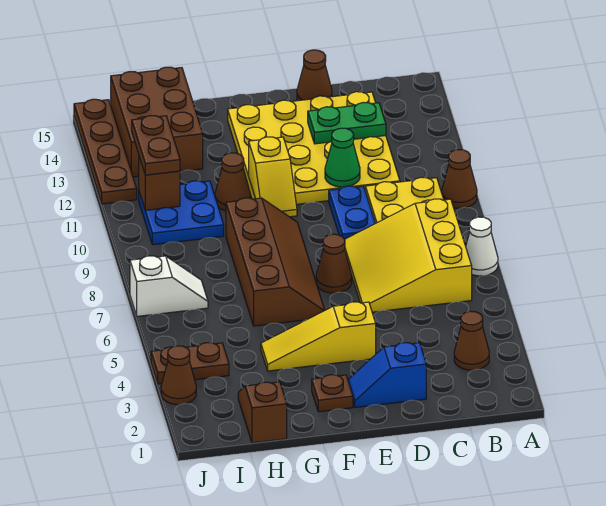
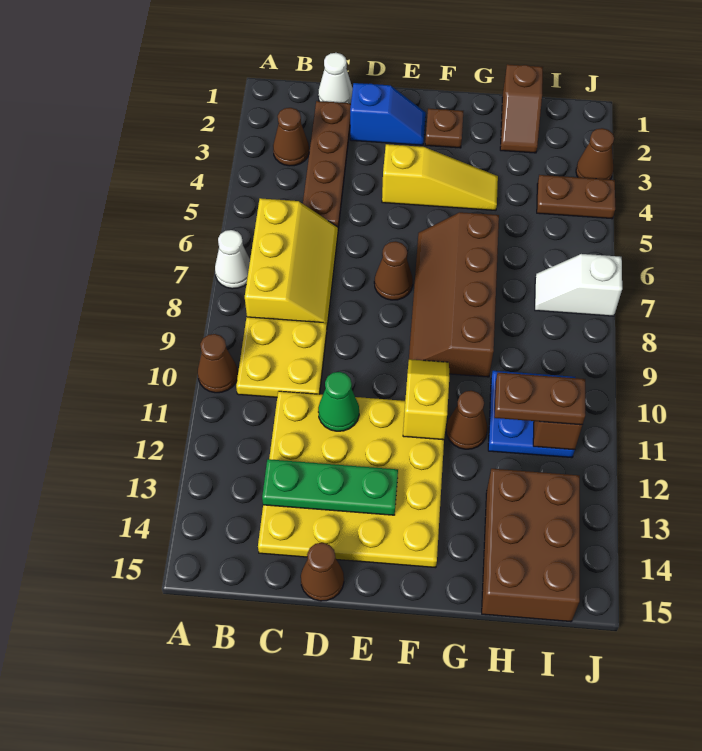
yellow slope B6:D8 level 1 top B -> yellow slope B6:C8 level 1 top B
none -> white cone C1 level 1
green plate C13:D13 level 2 -> green plate C13:E13 level 2
blue plate D9:D10 level 1 -> none
brown plate I11:I12 level 3 -> brown plate H11:I11 level 3
brown plate J12:J15 level 1 -> brown plate C2:C5 level 1

